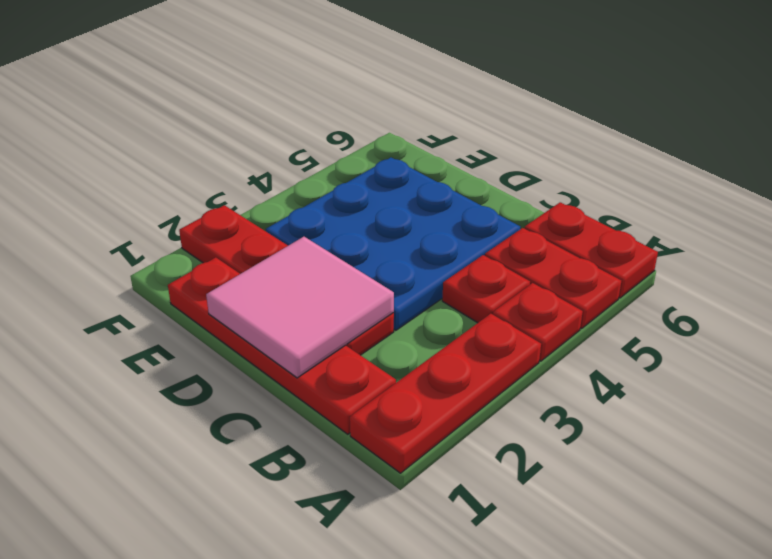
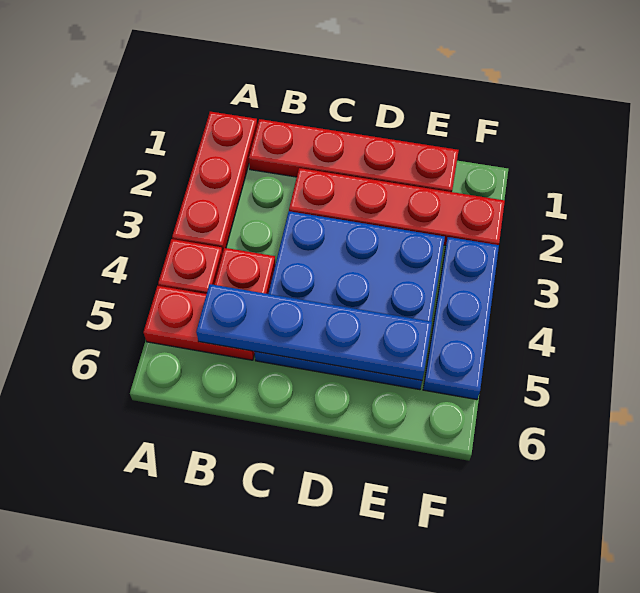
red plate A6:B6 level 1 -> none
none -> blue plate B5:E5 level 2
pink tile C1:D2 level 2 -> none
none -> blue plate F3:F5 level 1

